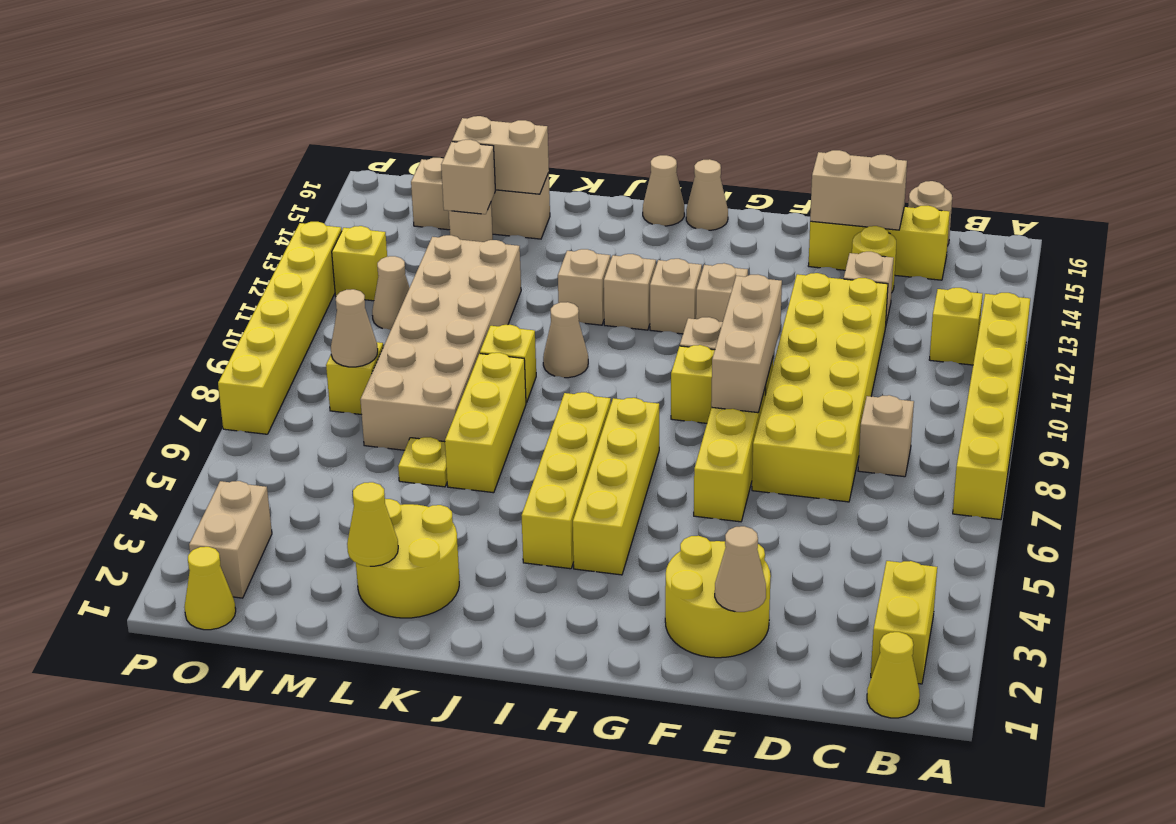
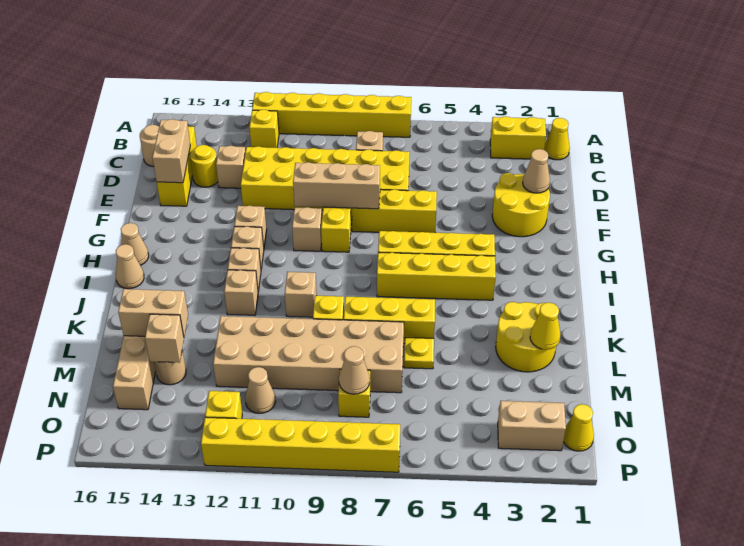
tan cone J10 level 1 -> tan brick J10 level 1
tan brick L15:M15 level 2 -> tan brick L14:L15 level 2

